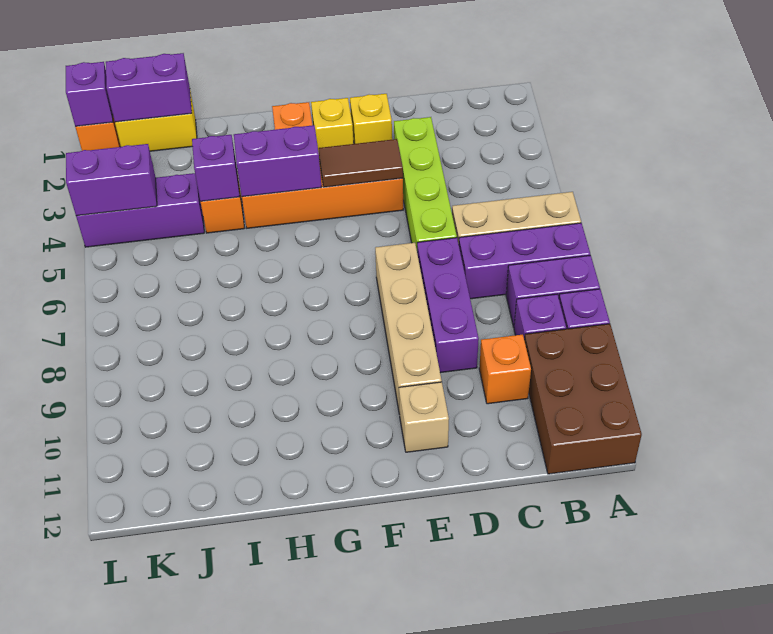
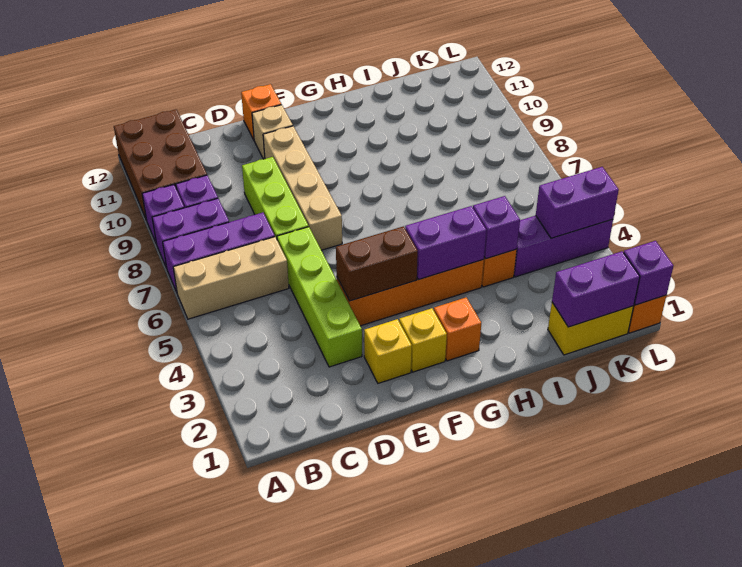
orange brick C10 level 1 -> orange brick E12 level 1
purple brick D7:D9 level 1 -> lime brick D7:D9 level 1
brown tile E4:F4 level 2 -> brown brick E4:F4 level 2

